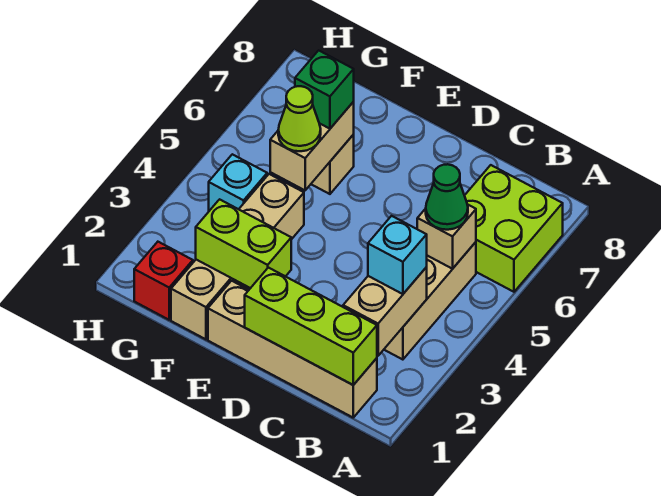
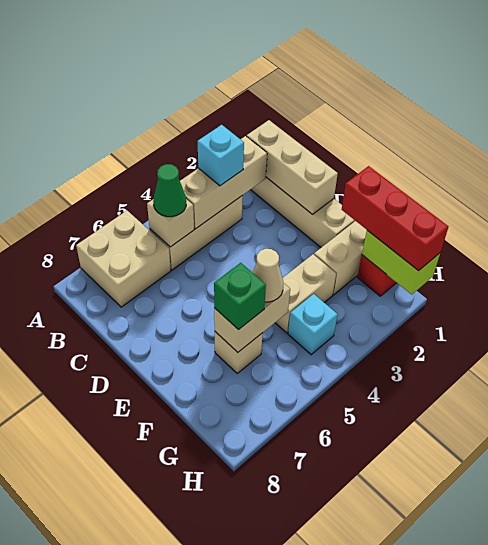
lime brick A6:B7 level 1 -> tan brick A6:B7 level 1
lime brick B1:D1 level 2 -> tan brick B1:D1 level 2
tan brick B2:B3 level 2 -> tan brick B2:B4 level 2
lime brick E2:F2 level 2 -> lime brick G1:H1 level 2
none -> red brick F1:H1 level 3
lime cone F5 level 3 -> tan cone F5 level 3

